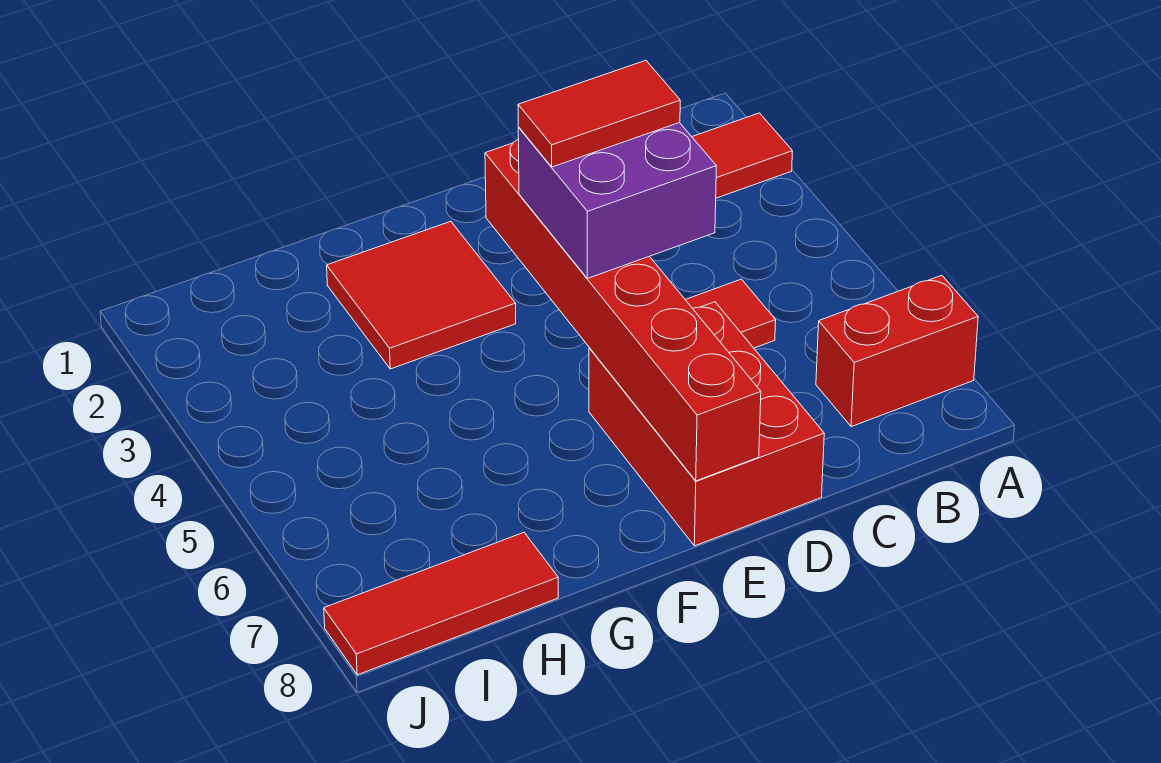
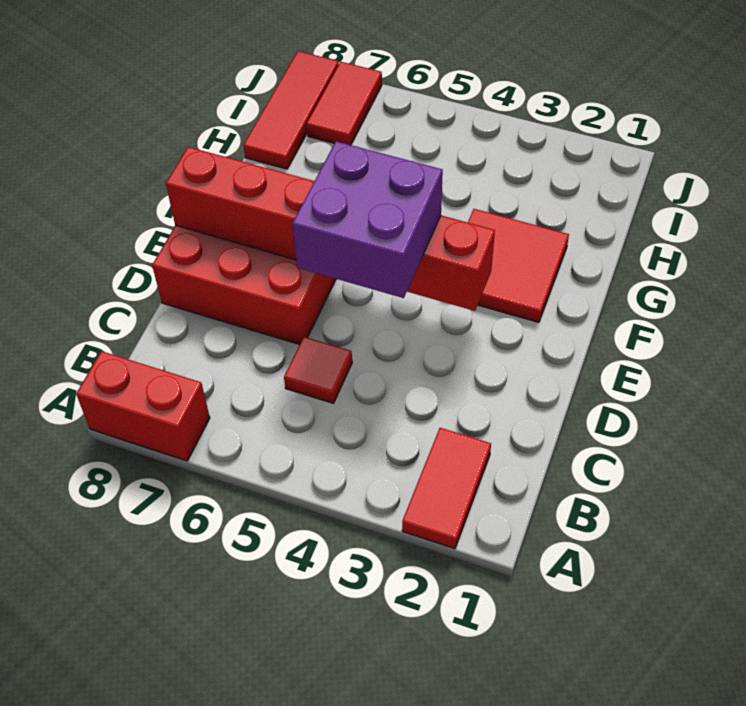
red brick A7:B7 level 1 -> red brick A7:A8 level 1
red tile D4:E4 level 4 -> red tile I7:J7 level 1

